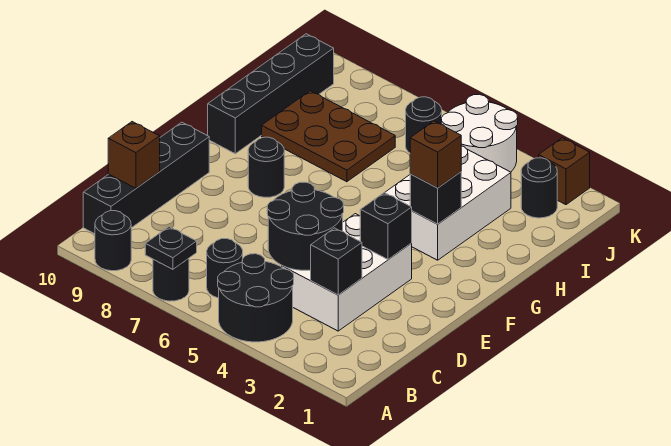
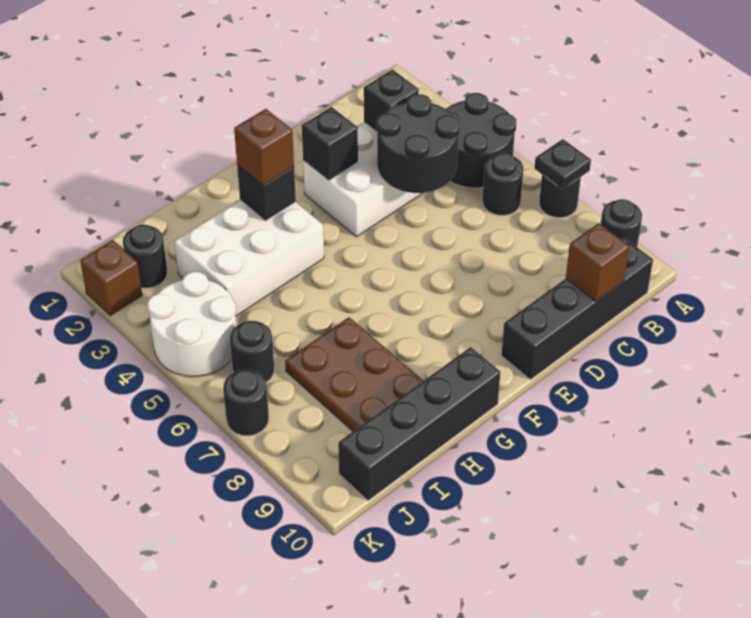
black round brick F8 level 1 -> black round brick K7 level 1

